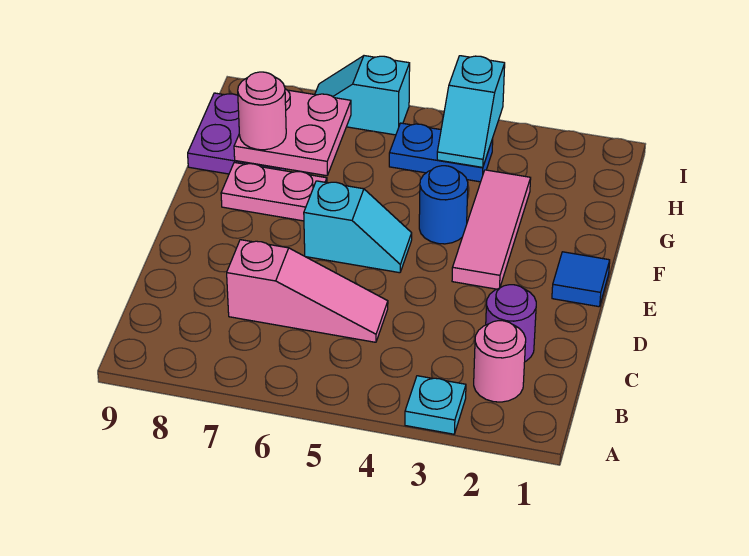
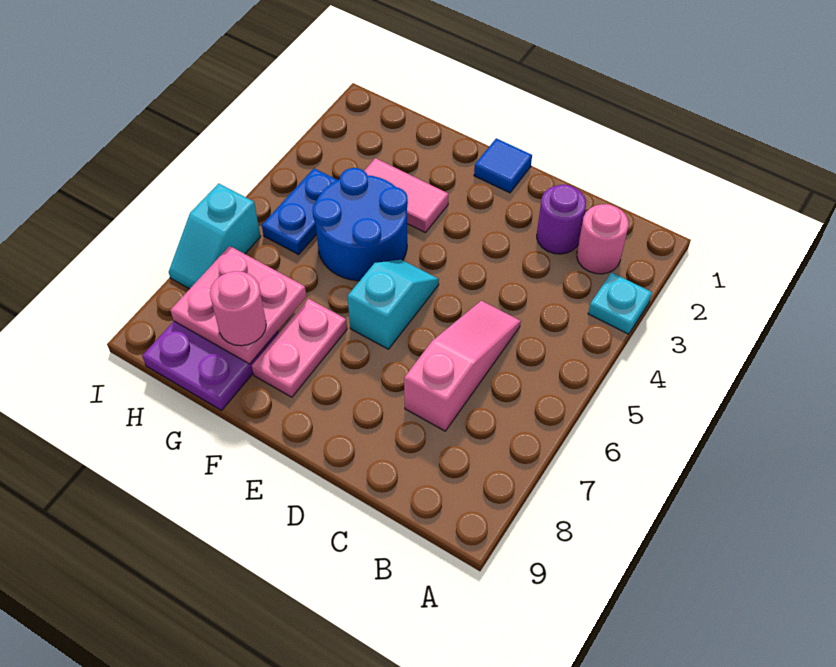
pink tile E3:G3 level 1 -> pink tile F3:G3 level 1
blue round brick F4 level 1 -> blue round brick F4:G5 level 1
cyan slope H4:I4 level 2 top I -> none

